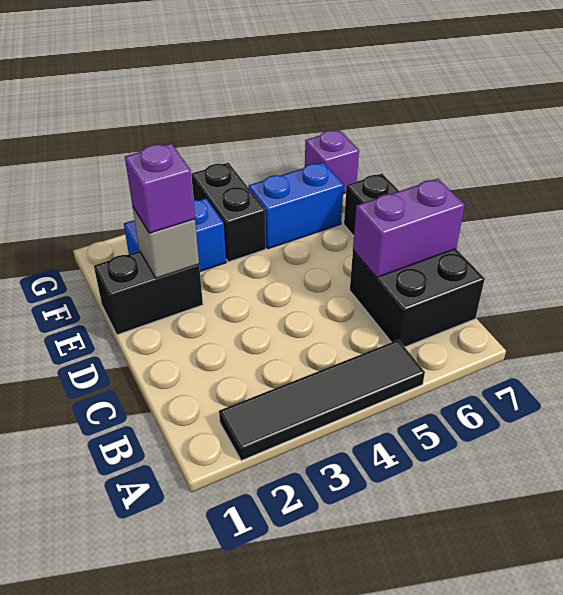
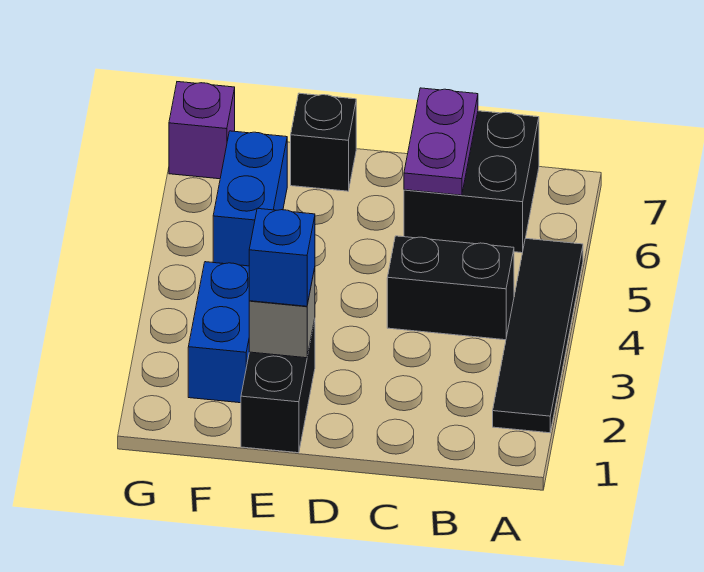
purple brick C6:C7 level 2 -> purple plate C6:C7 level 2
purple brick E2 level 3 -> blue brick E2 level 3
black brick F4:G4 level 1 -> black brick B4:C4 level 1

